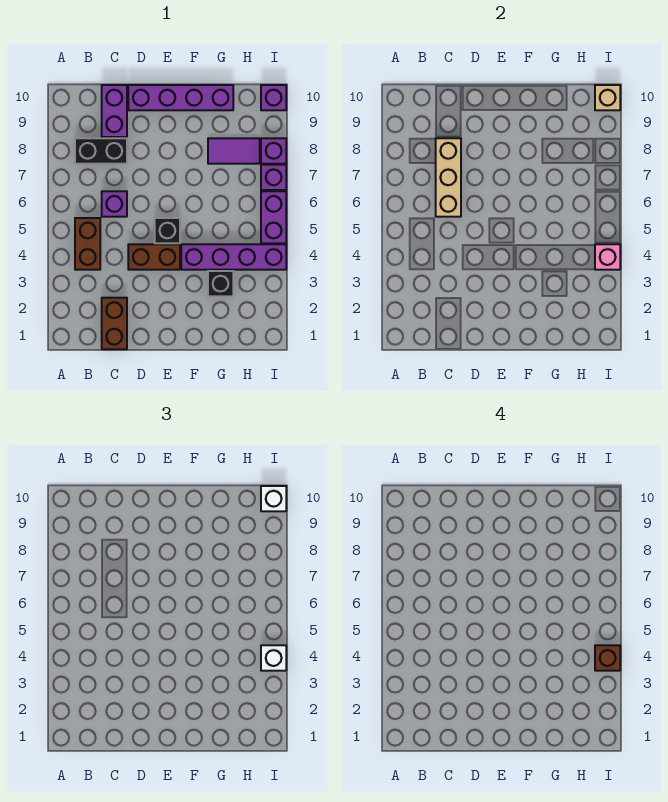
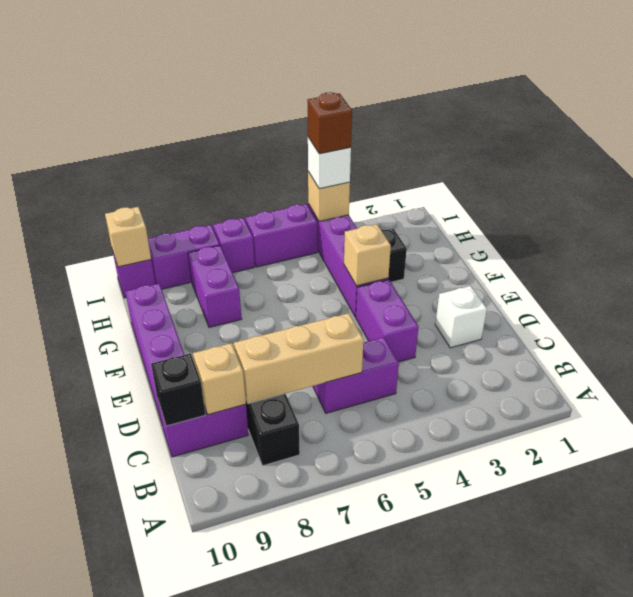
brown brick B4:B5 level 1 -> none
brown brick C1:C2 level 1 -> none
purple brick C6 level 1 -> purple brick C5:C6 level 1
none -> tan brick C9 level 2
brown brick D4:E4 level 1 -> purple brick D4:E4 level 1
black brick E5 level 1 -> black brick C10 level 2
none -> tan brick F4 level 2
purple tile G8:H8 level 1 -> purple brick G8:H8 level 1
pink brick I4 level 2 -> tan brick I4 level 2
purple brick I8 level 1 -> purple brick I8:I9 level 1
white brick I10 level 3 -> white brick D2 level 1

